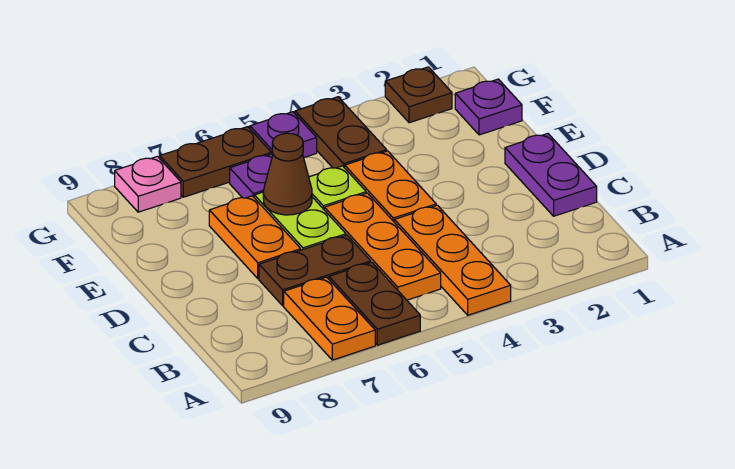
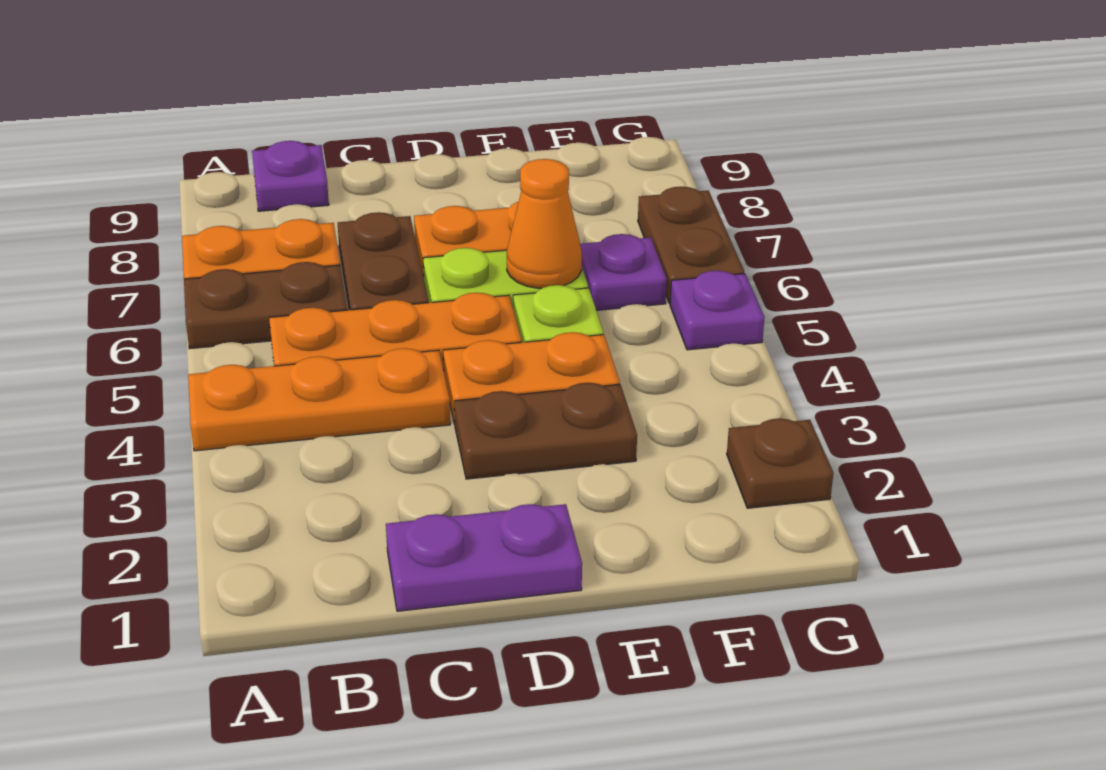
brown cone E6 level 2 -> orange cone E6 level 2
purple plate F1 level 1 -> purple plate B9 level 1
brown plate F4:G4 level 1 -> brown plate D3:E3 level 1
pink plate G8 level 1 -> none

